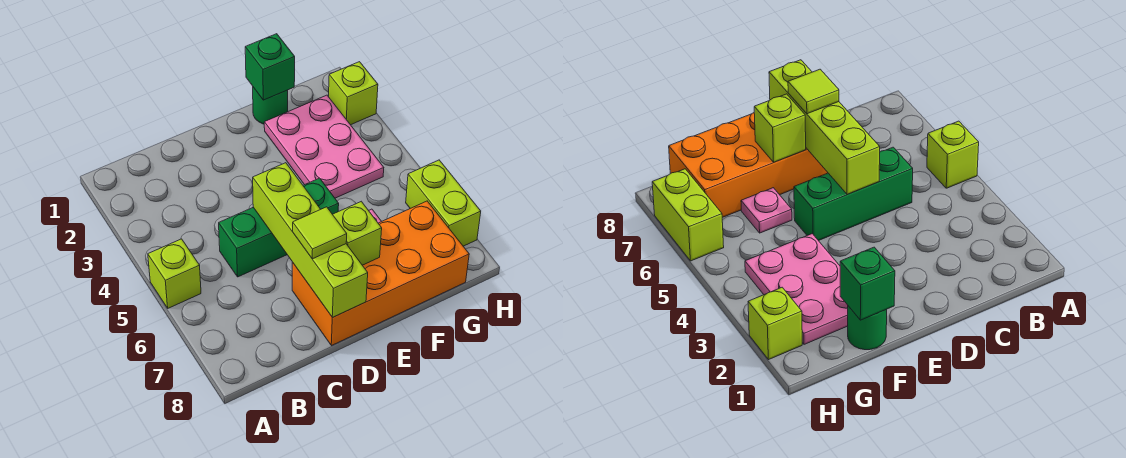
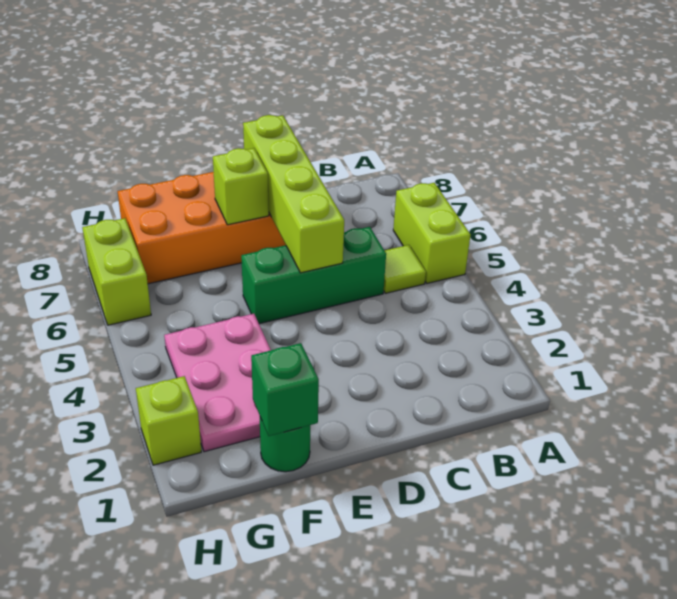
lime brick A5 level 1 -> lime brick A5:A6 level 1
lime tile D7 level 3 -> lime tile B5 level 1
pink plate F6 level 1 -> none

